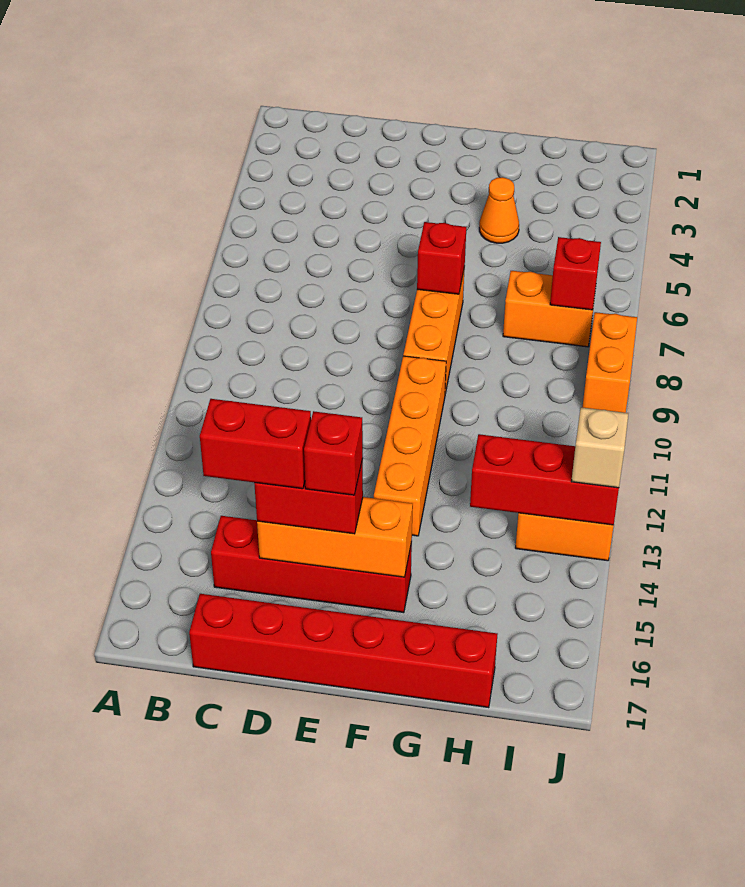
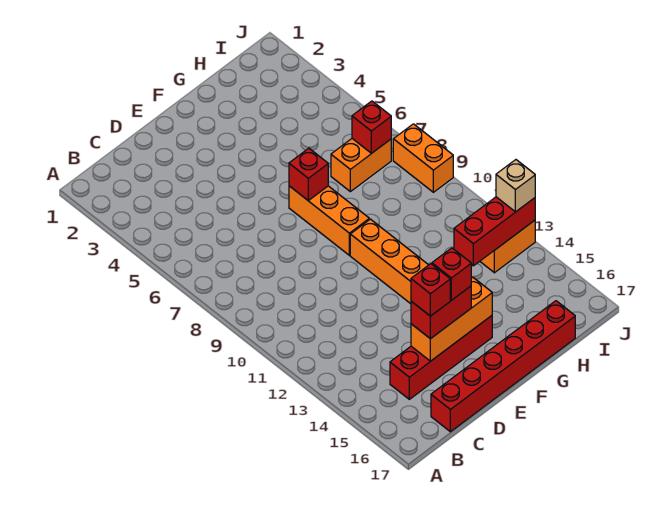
red brick C15:D15 level 4 -> red brick D15 level 4
orange cone G4 level 1 -> none

